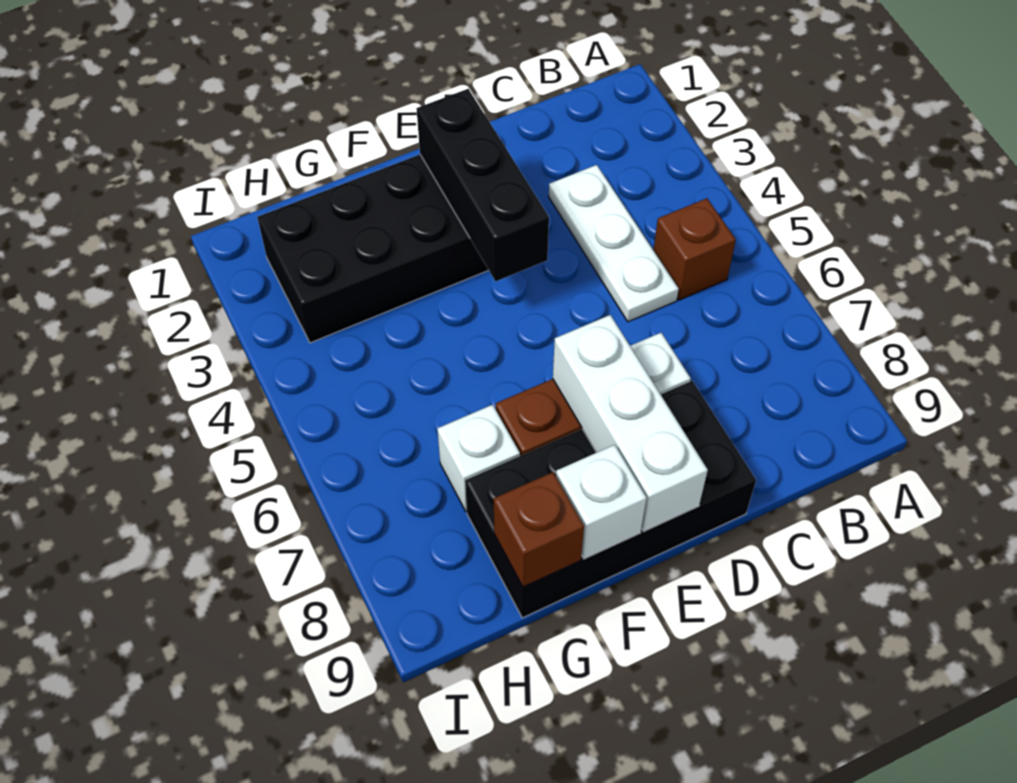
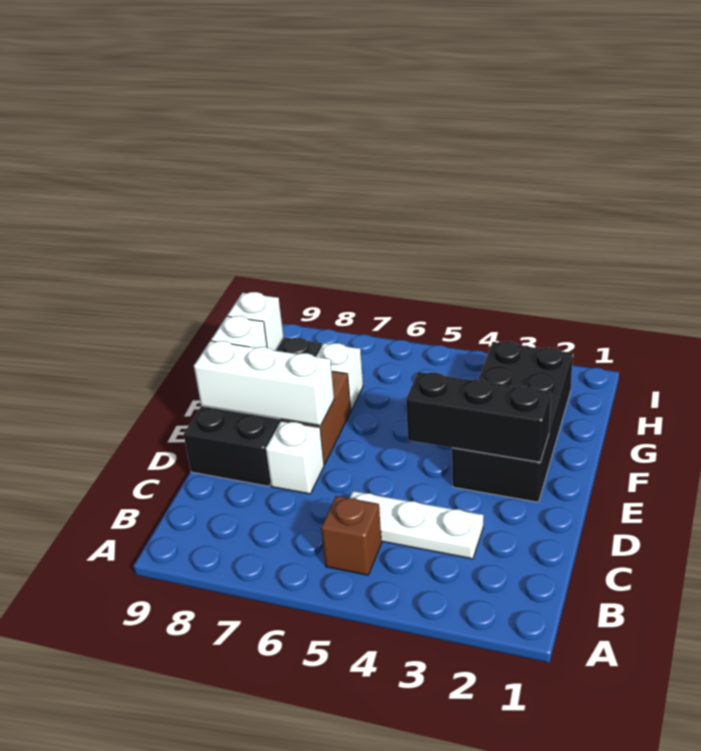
brown brick G9 level 2 -> white brick G9 level 2

